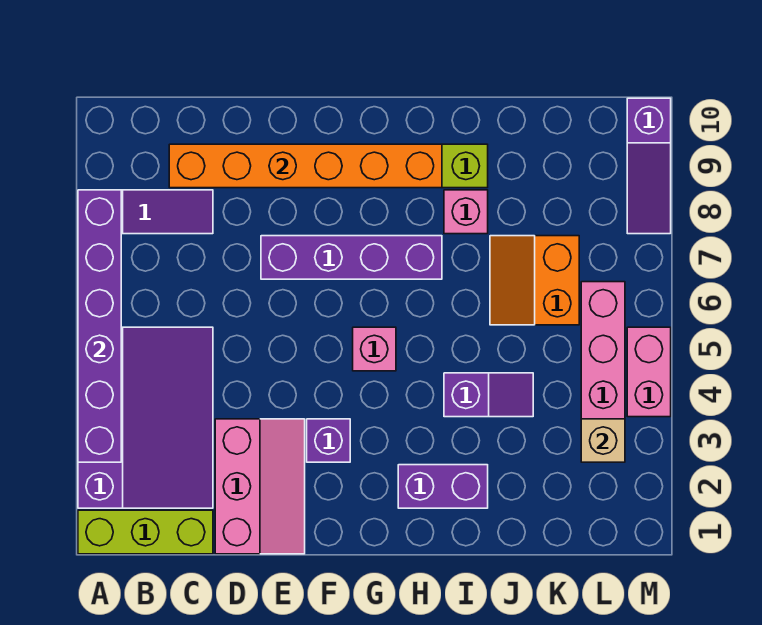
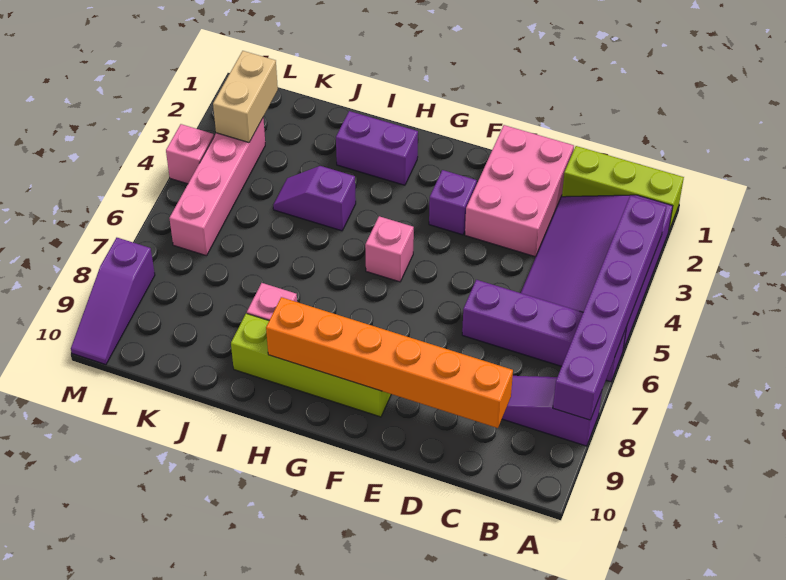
pink slope D1:E3 level 1 top D -> pink brick D1:E3 level 1
purple brick E7:H7 level 1 -> purple brick A6:D6 level 1
orange slope J6:K7 level 1 top K -> none
tan brick L3 level 2 -> tan brick L2:L3 level 2
pink brick M4:M5 level 1 -> pink brick M4 level 1
purple slope M8:M10 level 1 top 10 -> purple slope M8:M10 level 1 top 8

